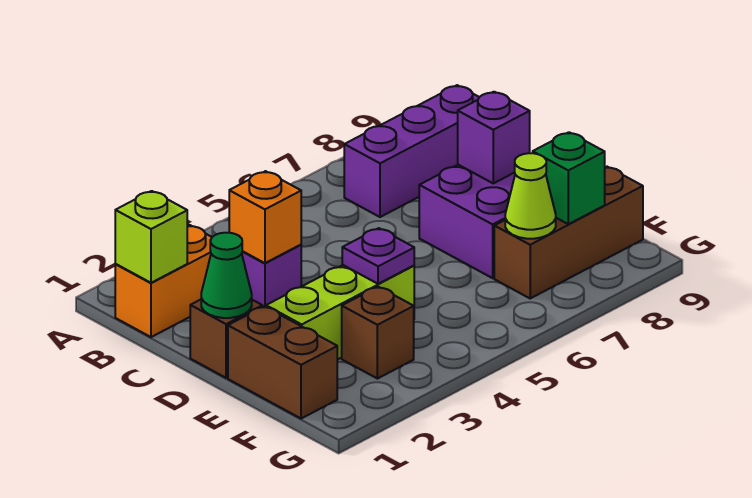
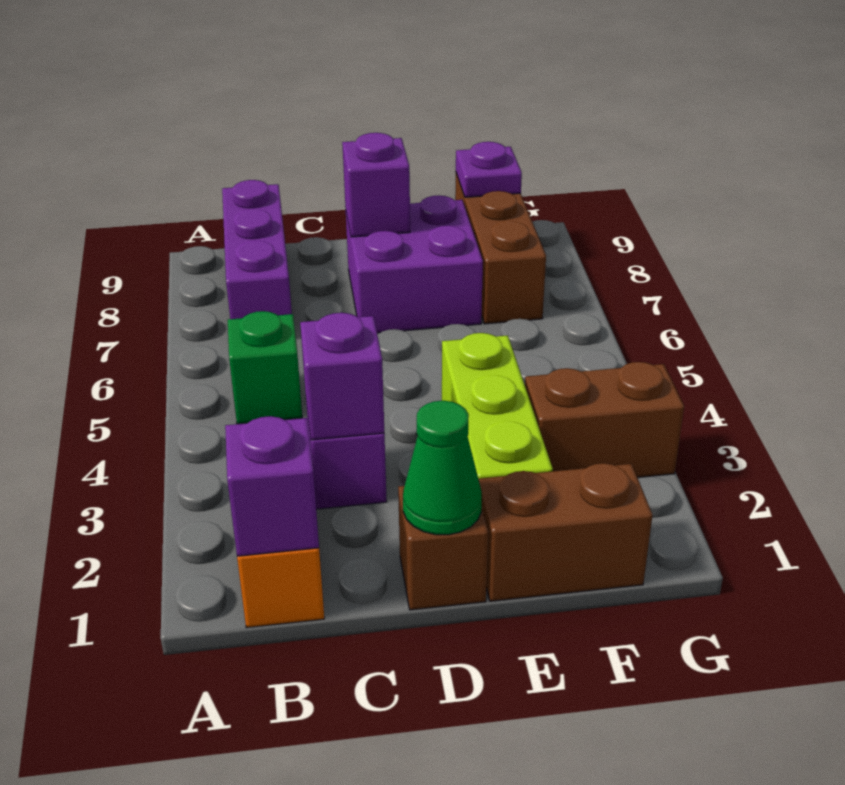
lime brick B1 level 2 -> purple brick B1 level 2
orange brick C3 level 2 -> purple brick C3 level 2
purple plate E4 level 2 -> purple plate F9 level 2
brown brick F3 level 1 -> brown brick F3:G3 level 1
lime cone F7 level 2 -> none
green brick F8 level 2 -> green brick B5 level 1

